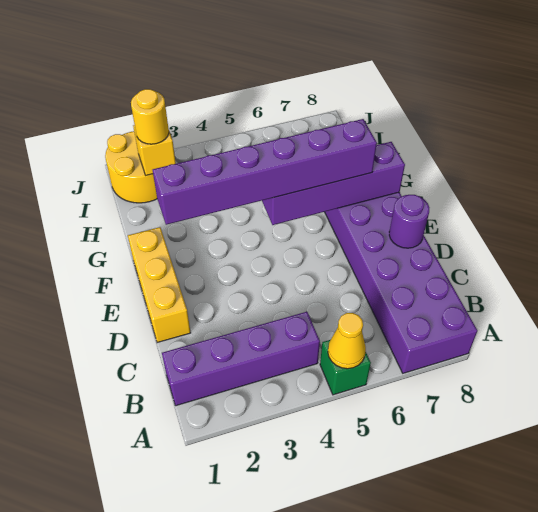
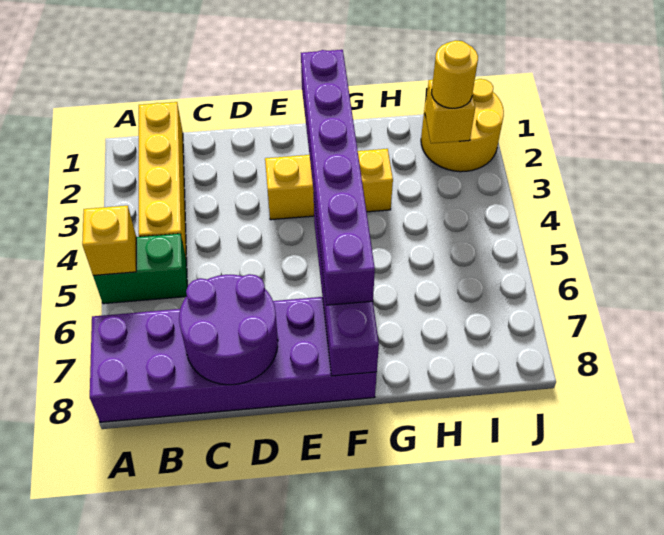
green brick A5 level 1 -> green brick A5:B5 level 1
yellow cone A5 level 2 -> yellow brick A5 level 2
purple brick B1:B4 level 1 -> yellow brick B1:B4 level 1
yellow brick D1:F1 level 1 -> yellow brick E3:G3 level 1
purple round brick D8 level 2 -> purple round brick C7:D8 level 2

